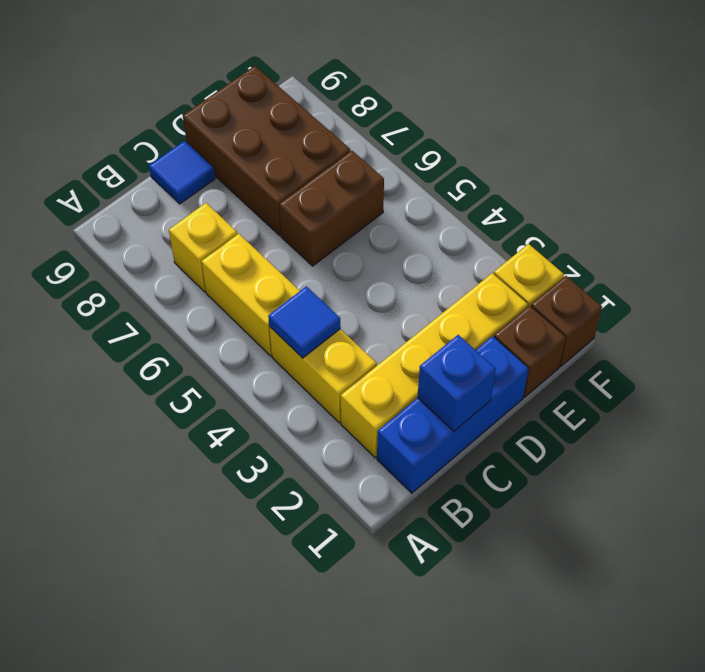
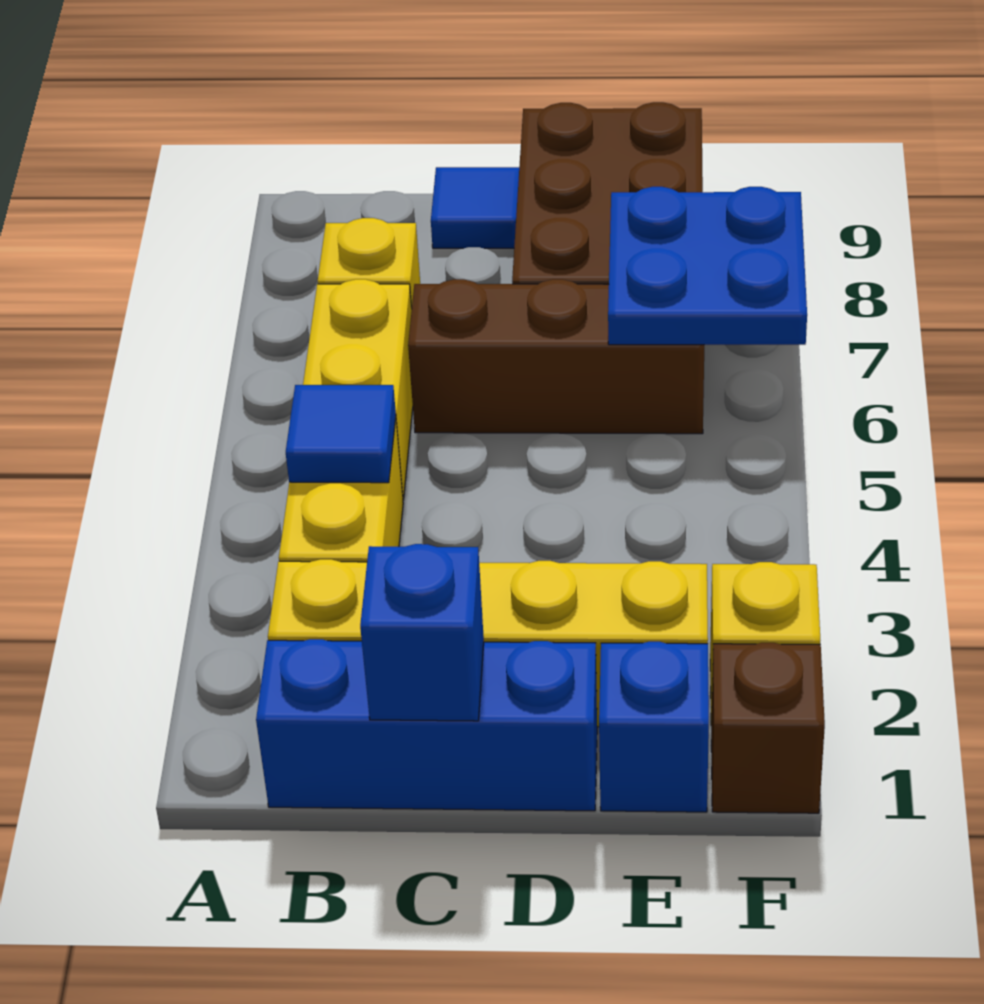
brown brick D6:E6 level 1 -> brown brick C6:E6 level 1
brown brick E1 level 1 -> blue brick E1 level 1
none -> blue plate E6:F7 level 2

